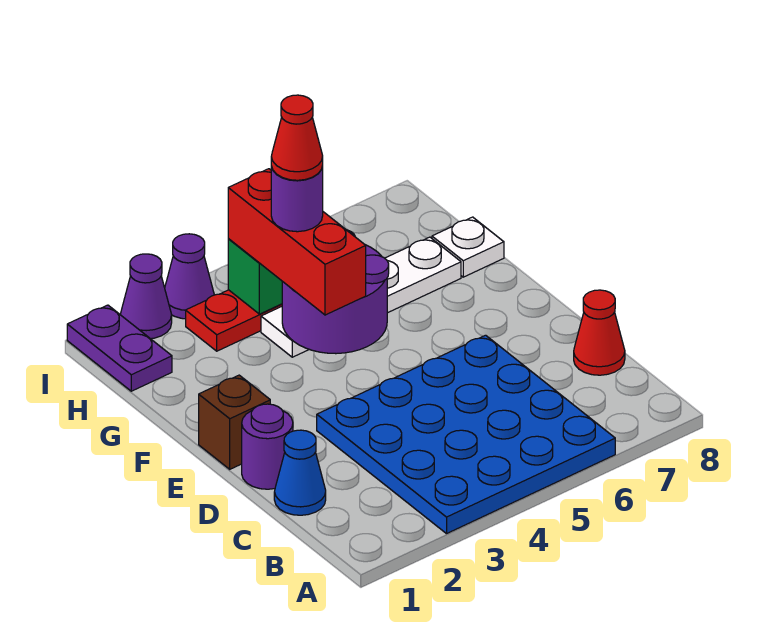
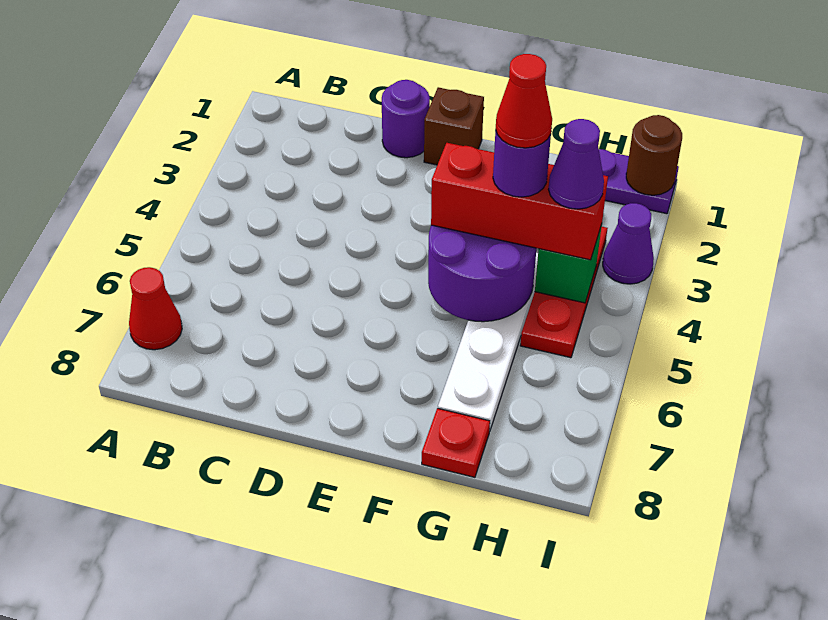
blue plate A3:D6 level 1 -> none
blue cone C1 level 1 -> none
red cone C8 level 1 -> red cone A7 level 1
white plate G8 level 1 -> red plate G8 level 1
none -> brown round brick I1 level 2
purple cone I2 level 1 -> purple cone H4 level 4

